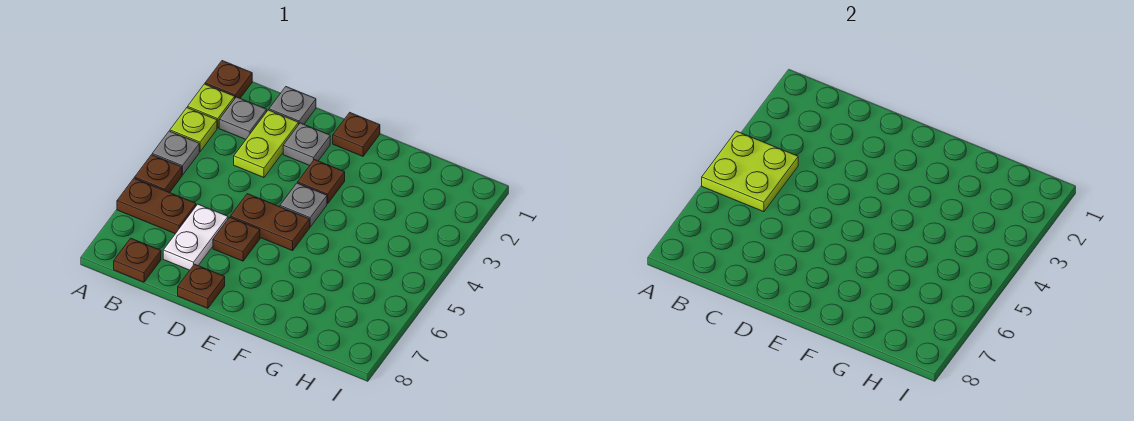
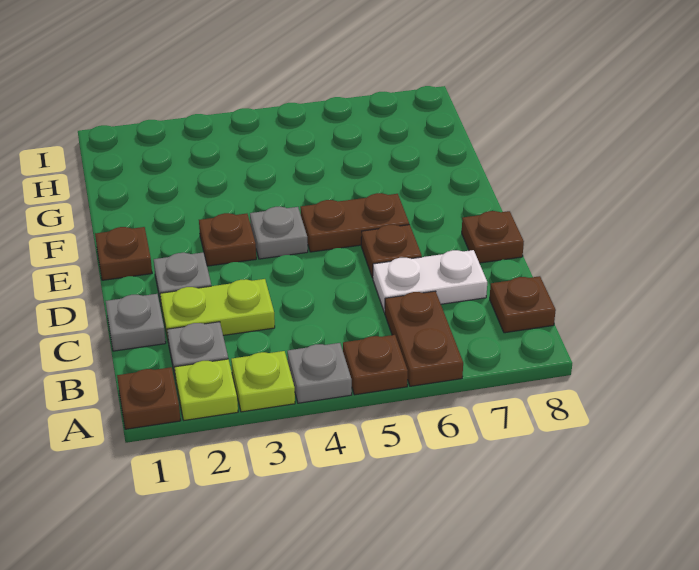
lime plate A4:B5 level 2 -> none
brown plate D5:E5 level 1 -> brown plate E5:E6 level 1

